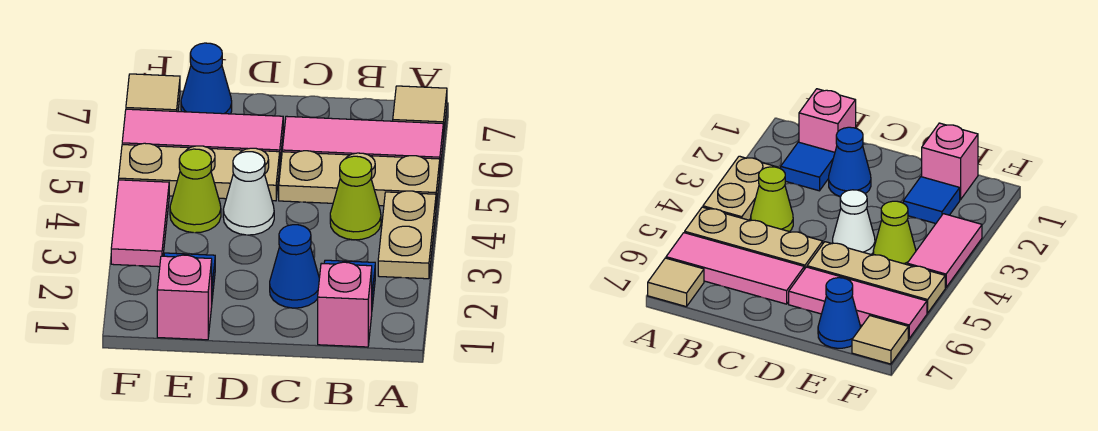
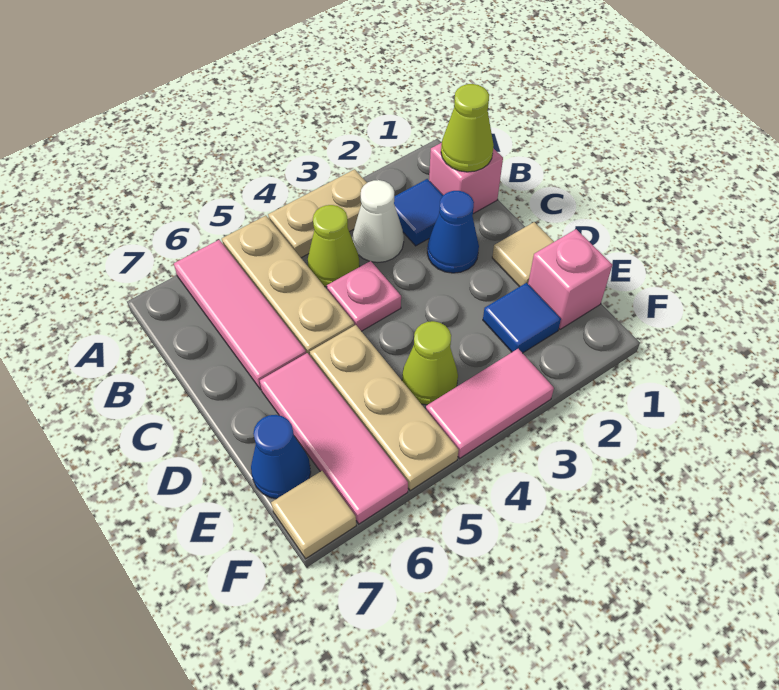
tan tile A7 level 1 -> tan tile D1 level 1
none -> lime cone B1 level 2
none -> pink plate C4 level 1
white cone D4 level 1 -> white cone B3 level 1

